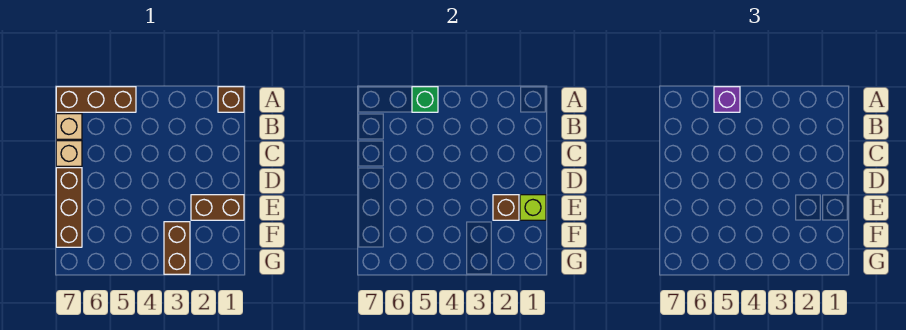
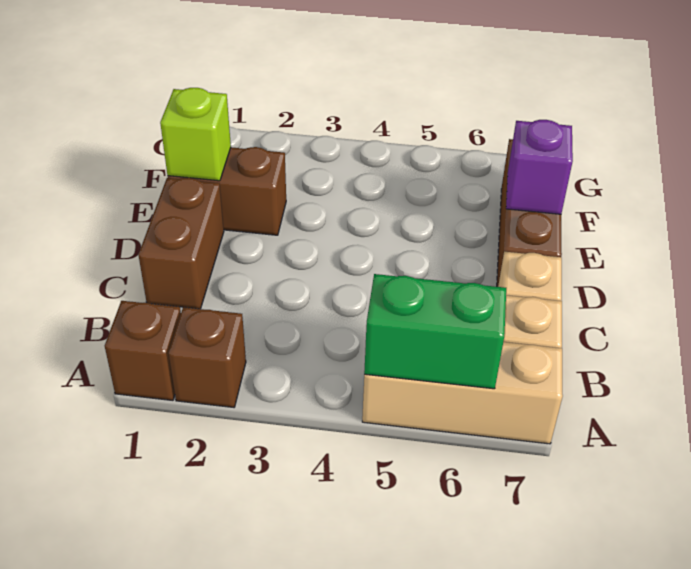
brown brick A5:A7 level 1 -> tan brick A5:A7 level 1
green brick A5 level 2 -> green brick A5:A6 level 2
purple brick A5 level 3 -> purple brick E7 level 2
brown brick E2 level 2 -> brown brick A2 level 1
brown brick F3:G3 level 1 -> brown brick C1:D1 level 1

